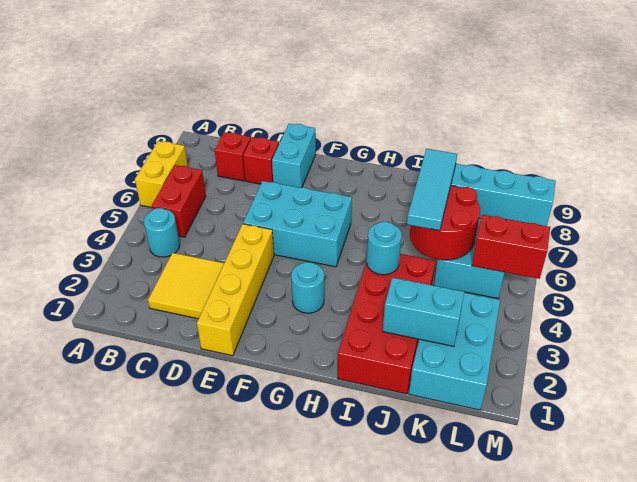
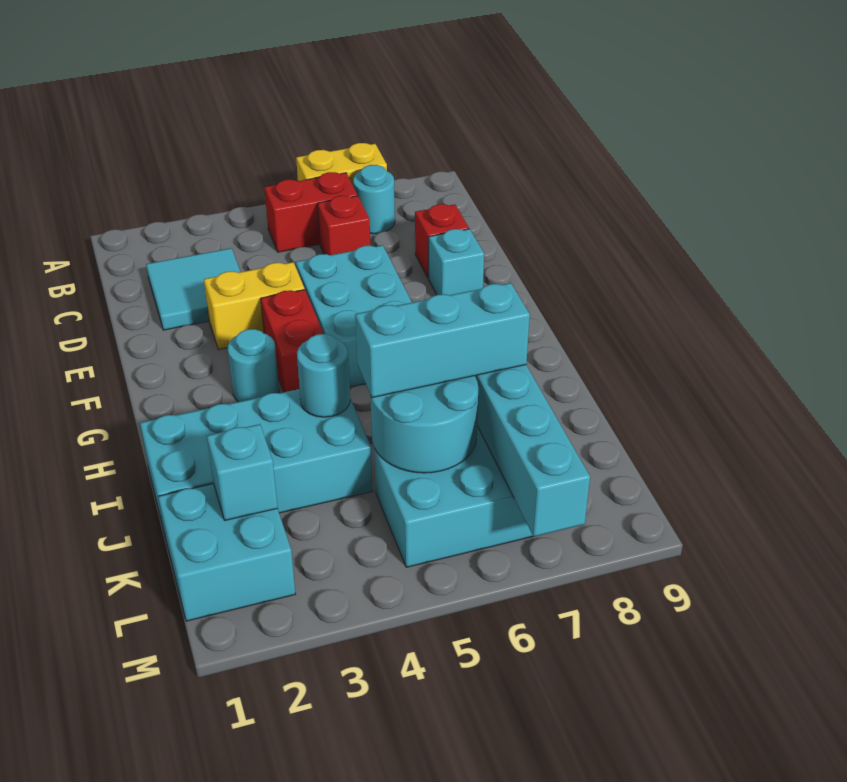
cyan round brick B4 level 1 -> cyan round brick B7 level 1
yellow tile C2:D3 level 1 -> cyan tile C2:D3 level 1
red brick C8 level 1 -> red brick C6 level 1
yellow brick E1:E4 level 1 -> yellow brick E3:E4 level 1
cyan brick E8:E9 level 1 -> cyan brick E8 level 1
red brick I1:J4 level 1 -> cyan brick I1:J4 level 1
cyan brick J2:K2 level 2 -> cyan brick K2 level 2
red round brick J5:K6 level 2 -> cyan round brick J5:K6 level 2
cyan tile J5:J7 level 3 -> cyan brick J5:J7 level 3
cyan brick K1:L3 level 1 -> cyan brick K1:L2 level 1
red brick L5:M5 level 2 -> red brick F4:G4 level 1

